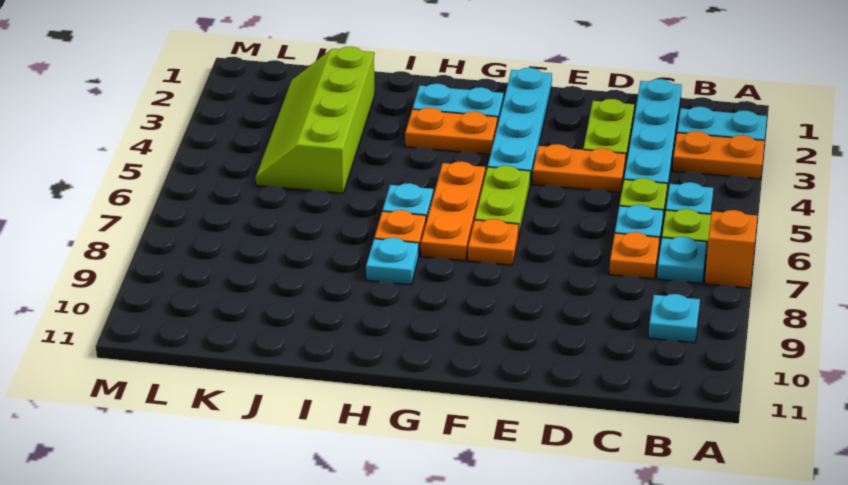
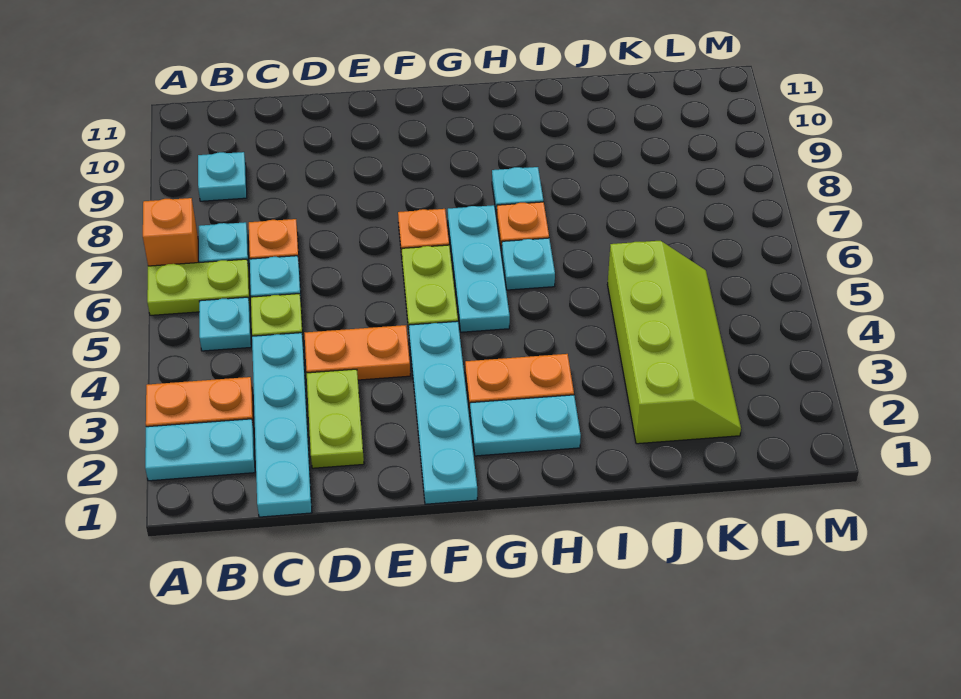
orange plate G5:G7 level 1 -> cyan plate G5:G7 level 1

